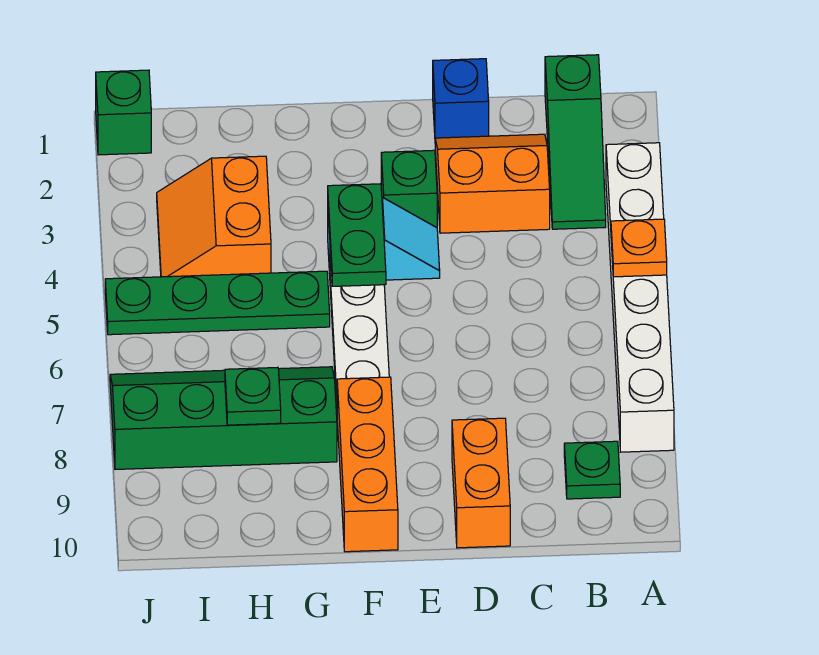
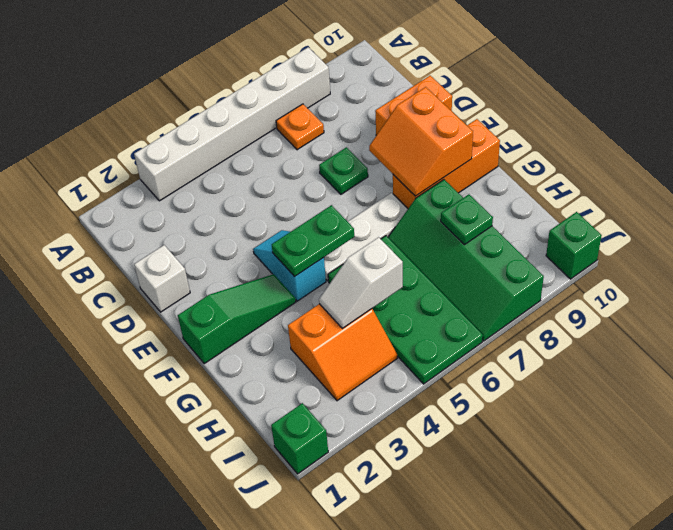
orange plate A5 level 2 -> orange plate B7 level 1
green slope B1:B3 level 1 top 1 -> green slope F1:F3 level 1 top 1
green plate B9 level 1 -> green plate D7 level 1
orange slope C2:D3 level 1 top 3 -> orange slope E8:F9 level 2 top 9
blue brick D1 level 1 -> white brick D1 level 1
green brick E3 level 1 -> green brick J10 level 1
green plate G5:J5 level 1 -> green plate G5:J6 level 1
none -> white slope H4:H5 level 2 top 5

